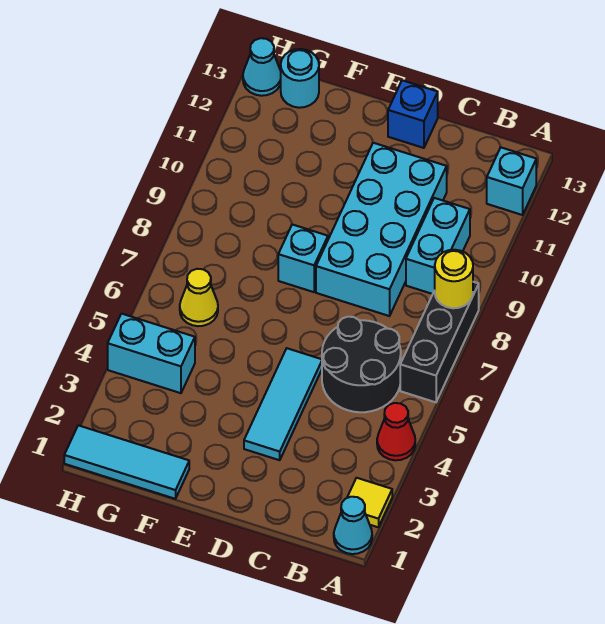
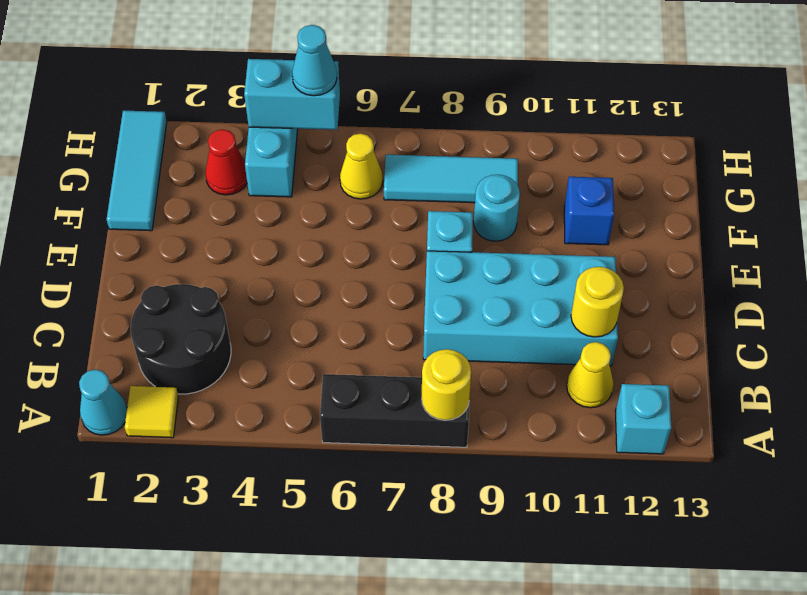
red cone A4 level 1 -> red cone G3 level 1
black round brick B5:C6 level 1 -> black round brick B2:C3 level 1
cyan brick B9:B10 level 1 -> cyan brick H4:H5 level 2
none -> yellow cone B11 level 1
none -> yellow round brick C11 level 2
cyan tile D3:D5 level 1 -> cyan tile G7:G9 level 1
blue brick D13 level 1 -> blue brick F11 level 1
cyan round brick G13 level 1 -> cyan round brick F9 level 1
cyan cone H13 level 1 -> cyan cone H5 level 3

